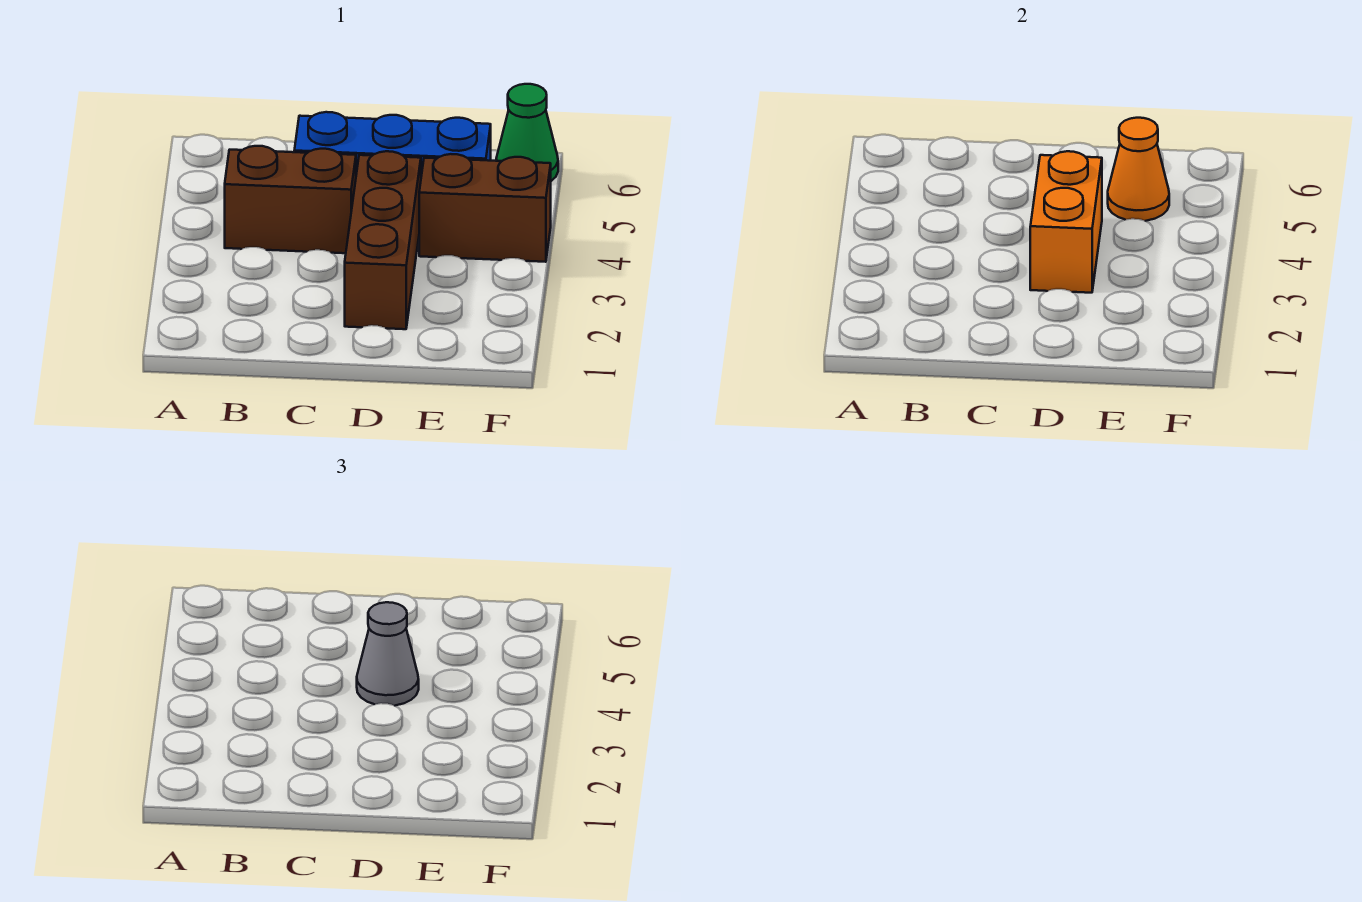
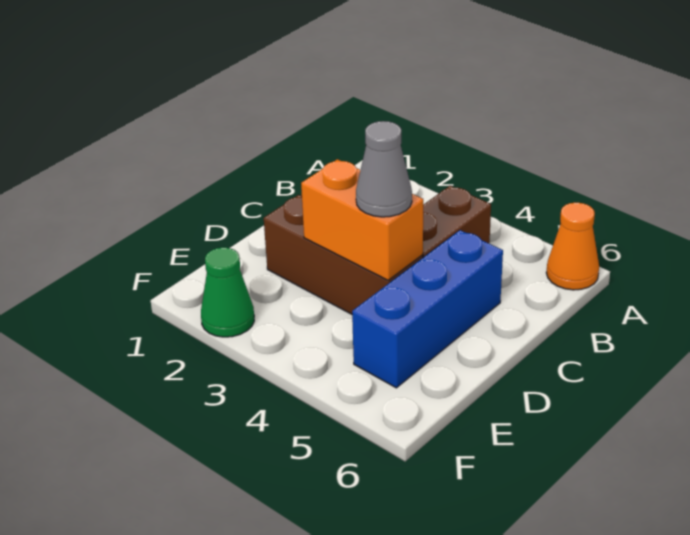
brown brick E4:F4 level 1 -> none
orange cone E5 level 2 -> orange cone A6 level 1
green cone F6 level 1 -> green cone F2 level 1

